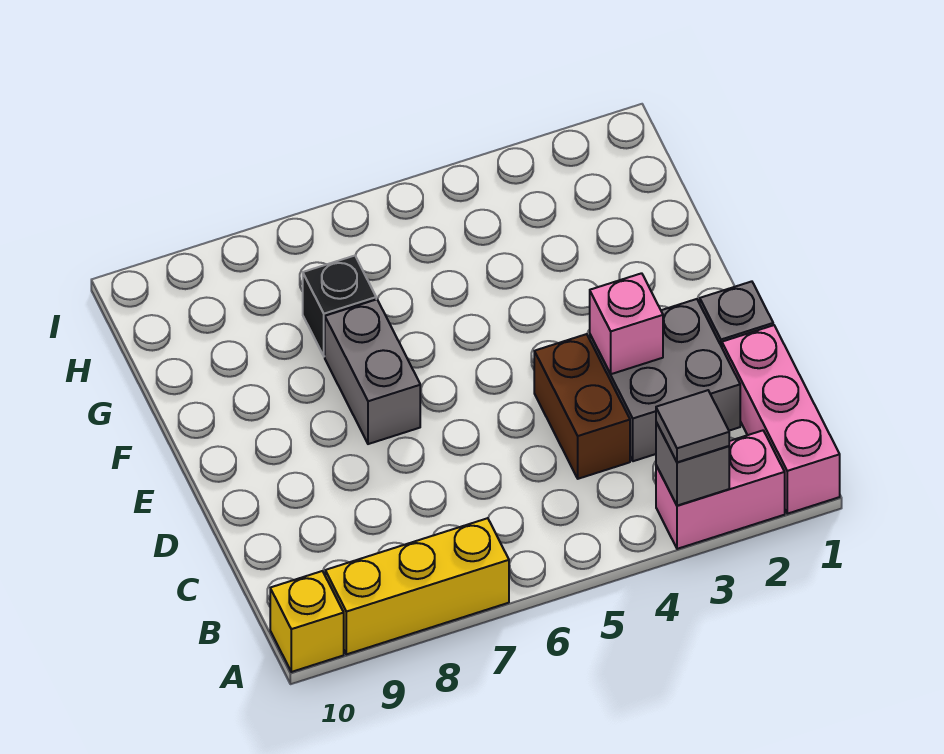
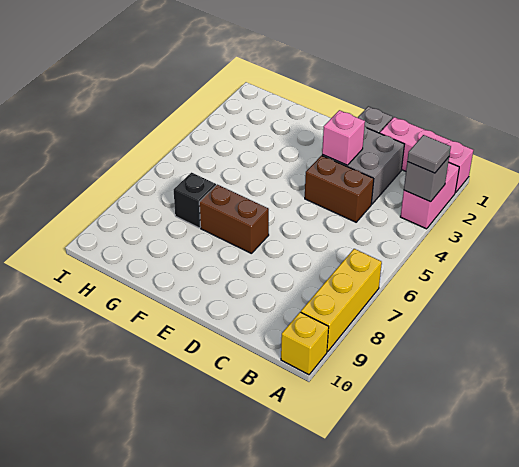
grey brick E7:F7 level 1 -> brown brick E7:F7 level 1

